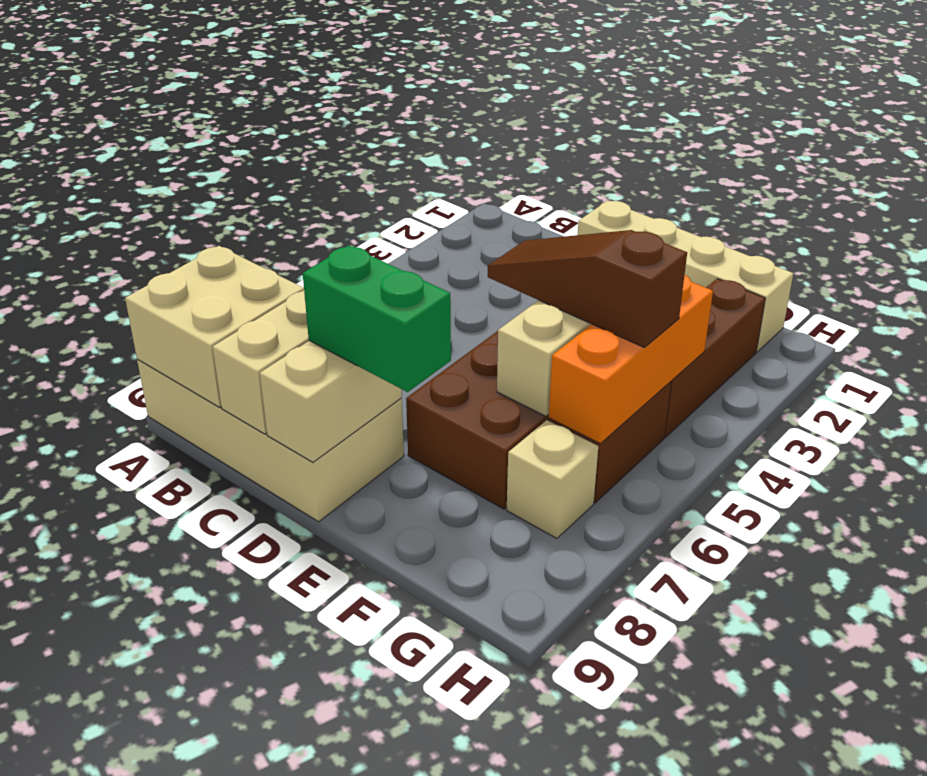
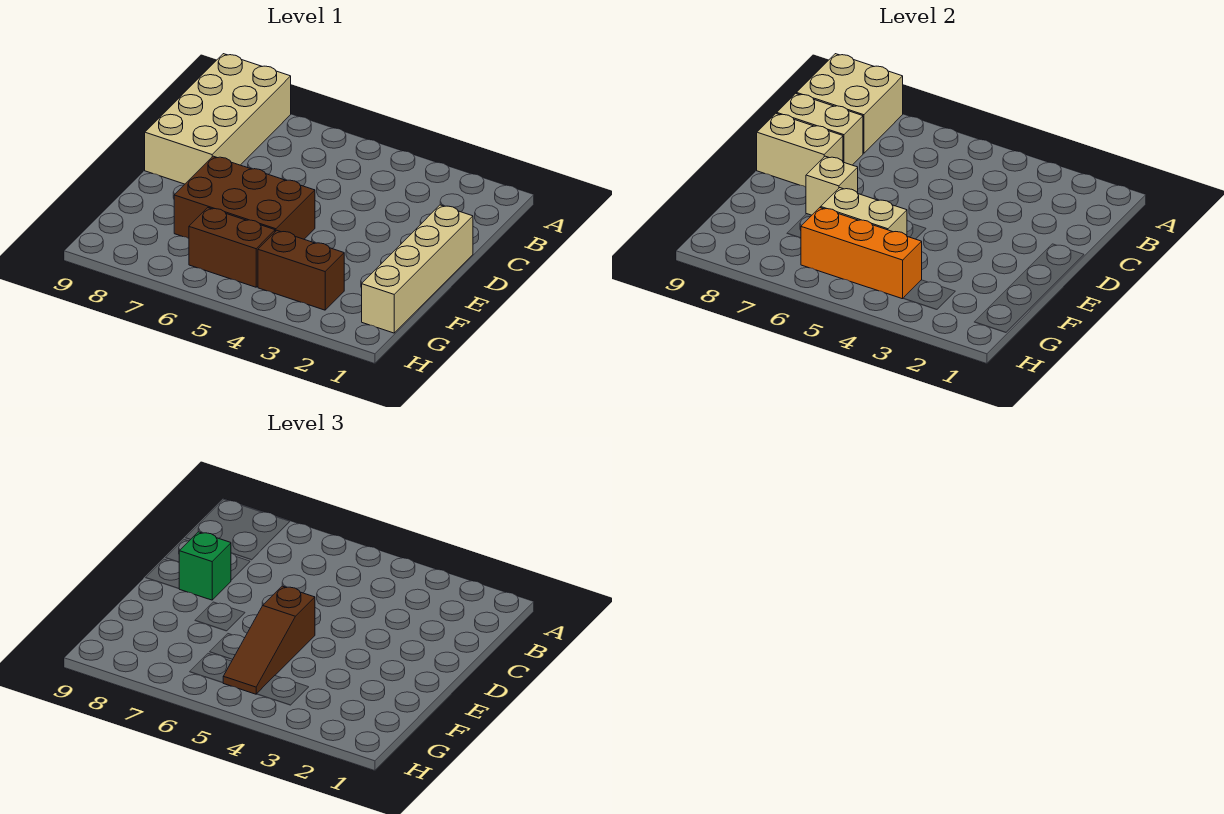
green brick D8:E8 level 3 -> green brick D8 level 3
brown slope E5:G5 level 3 top G -> brown slope E5:G5 level 3 top E
brown brick G2:G4 level 1 -> brown brick G3:G4 level 1
tan brick G7 level 1 -> tan brick E7 level 2

